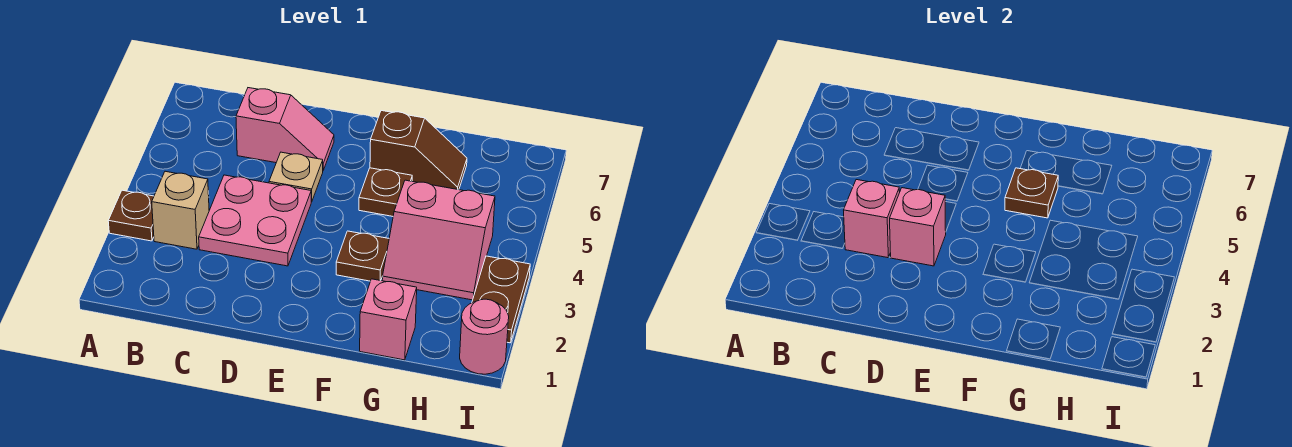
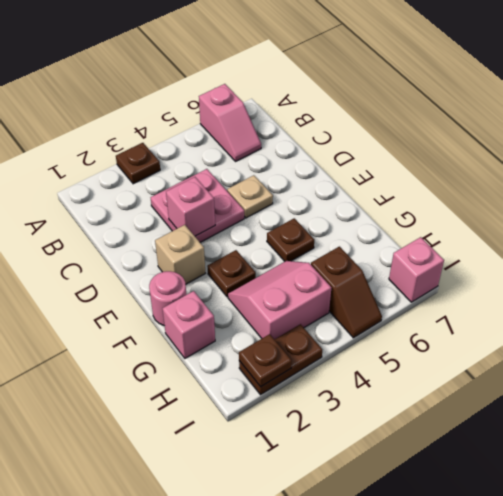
tan brick B3 level 1 -> tan brick E2 level 1
pink brick C3 level 2 -> pink brick I7 level 1
pink slope C6:D6 level 1 top C -> pink slope A6:B6 level 1 top A
brown plate F5 level 2 -> brown plate I2 level 2
brown slope F6:G6 level 1 top F -> brown slope H5:I5 level 1 top H
pink slope G3:H4 level 1 top 4 -> pink slope G3:H4 level 1 top H
pink round brick I1 level 1 -> pink round brick F1 level 1

